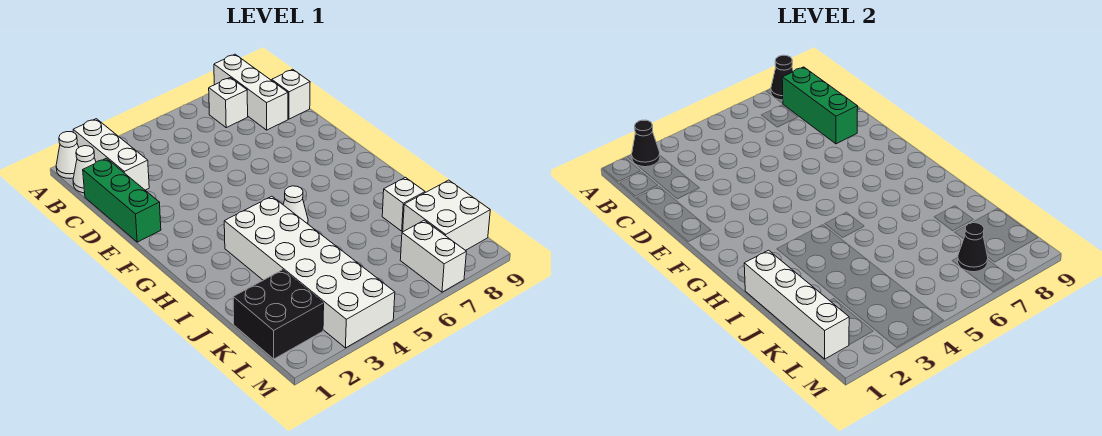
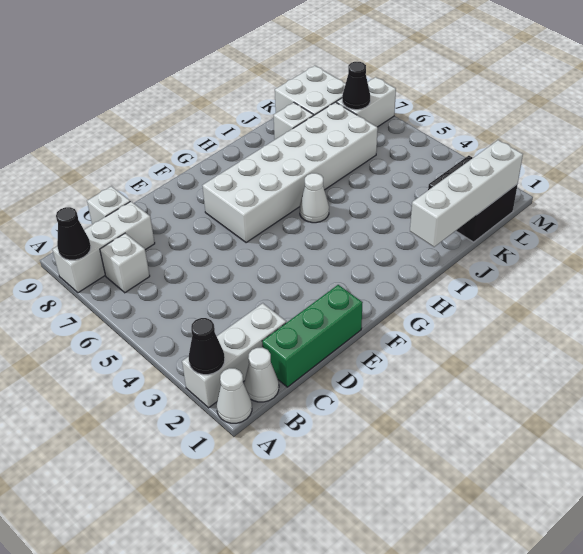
green brick B8:D8 level 2 -> none
white brick H3:M4 level 1 -> white brick F6:K7 level 1

